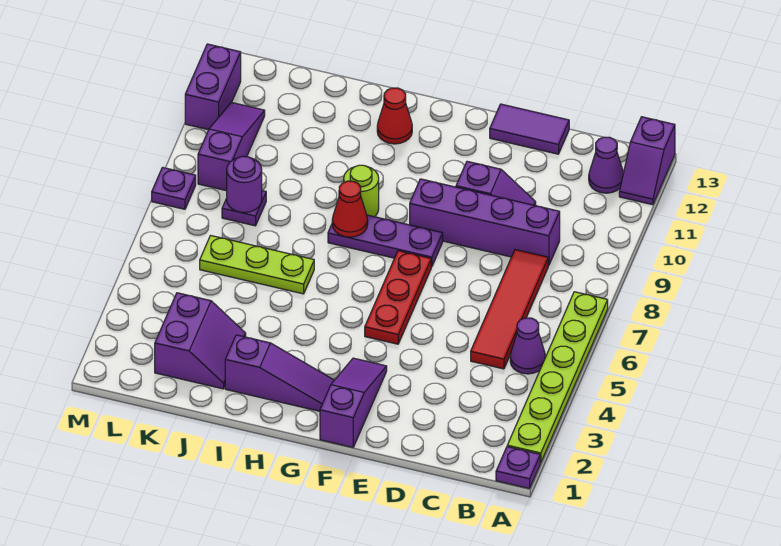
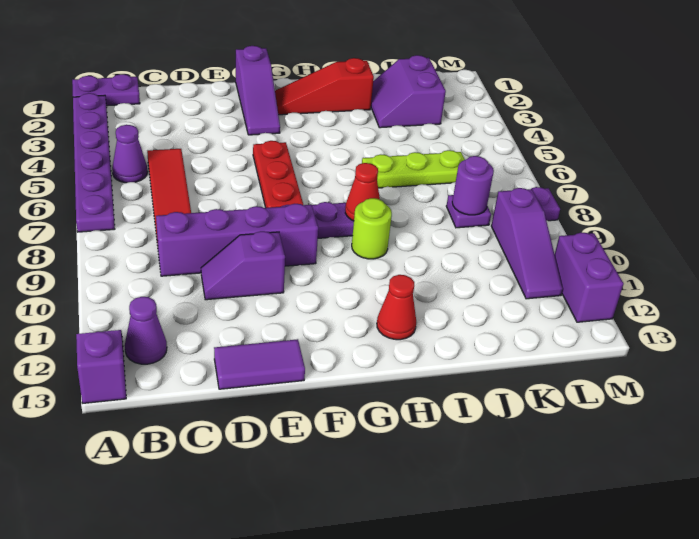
purple plate A1 level 1 -> purple plate A1:B1 level 1
lime plate A2:A7 level 1 -> purple plate A2:A7 level 1
purple slope G2:I2 level 1 top I -> red slope G2:I2 level 1 top I

